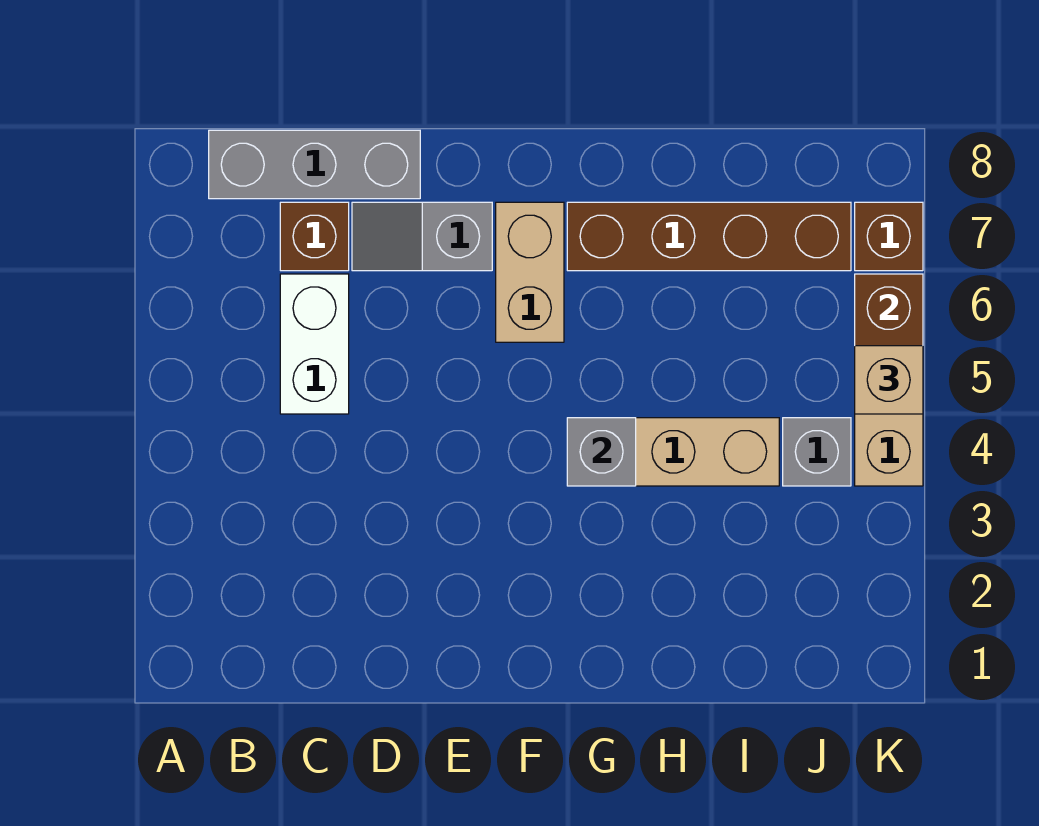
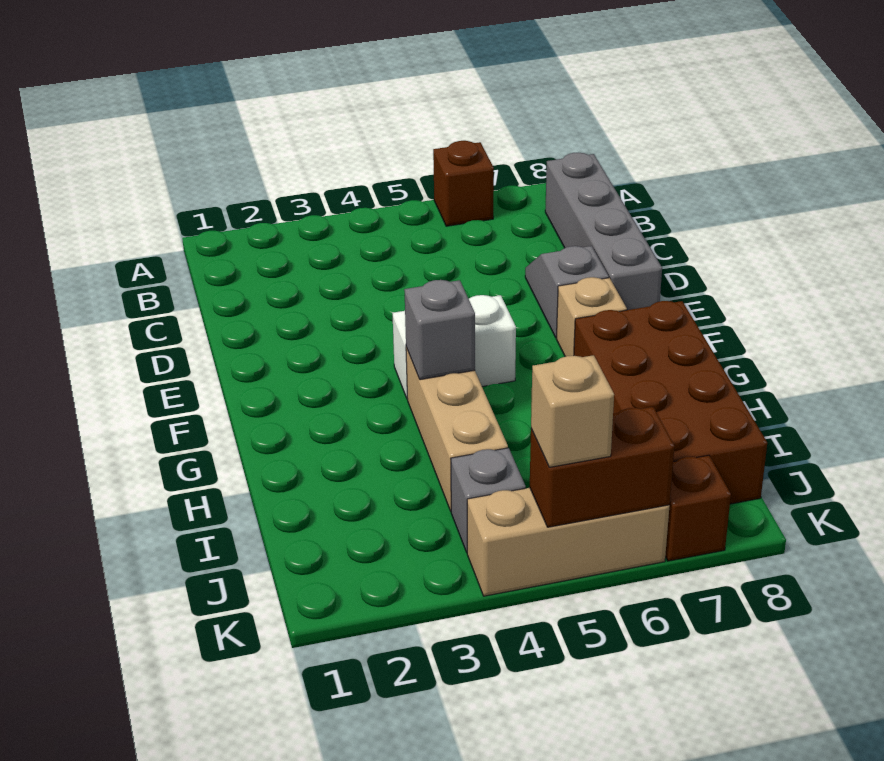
grey brick B8:D8 level 1 -> grey brick B8:E8 level 1
white brick C5:C6 level 1 -> white brick F4:F5 level 1
brown brick C7 level 1 -> brown brick A6 level 1
tan brick F6:F7 level 1 -> tan brick F7 level 1
brown brick G7:J7 level 1 -> brown brick G7:J8 level 1

